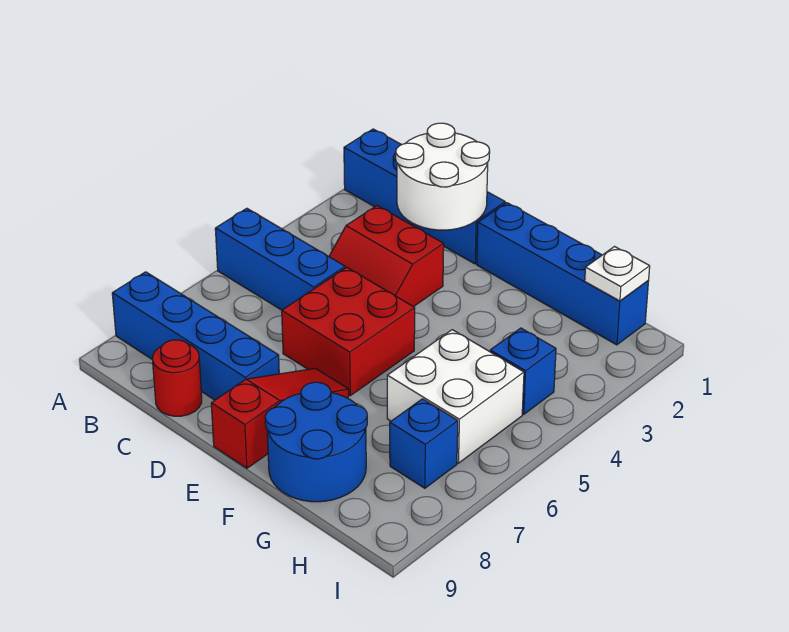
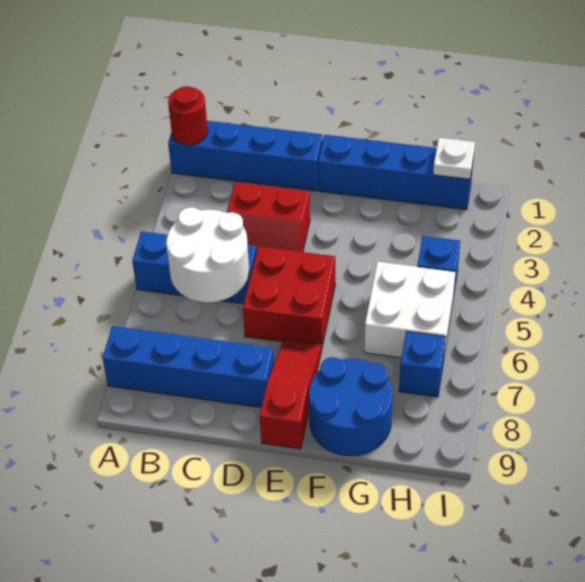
white round brick C1:D2 level 2 -> white round brick B5:C6 level 2
red round brick C9 level 1 -> red round brick A1 level 2

